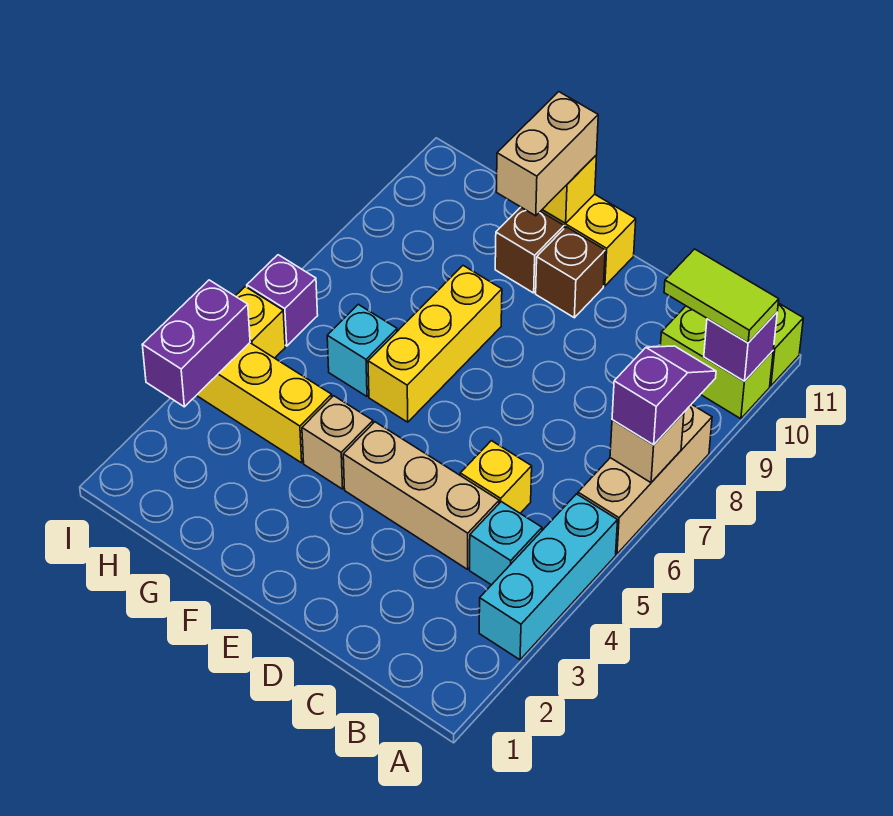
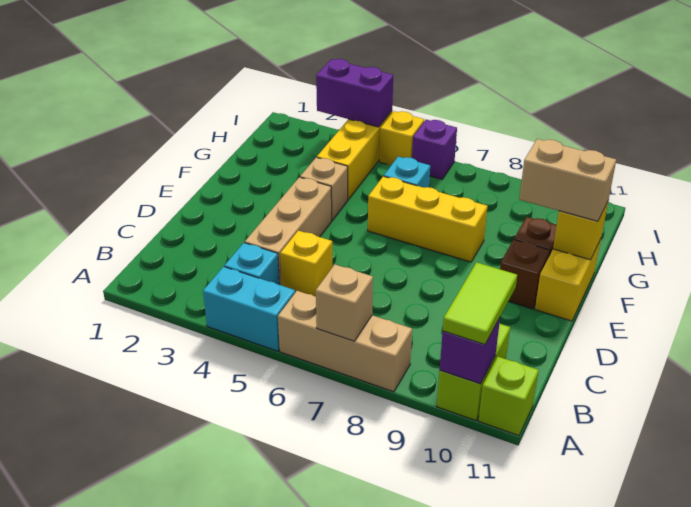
cyan brick A3:A5 level 1 -> cyan brick A4:A5 level 1
purple slope A7:A8 level 3 top 7 -> none

